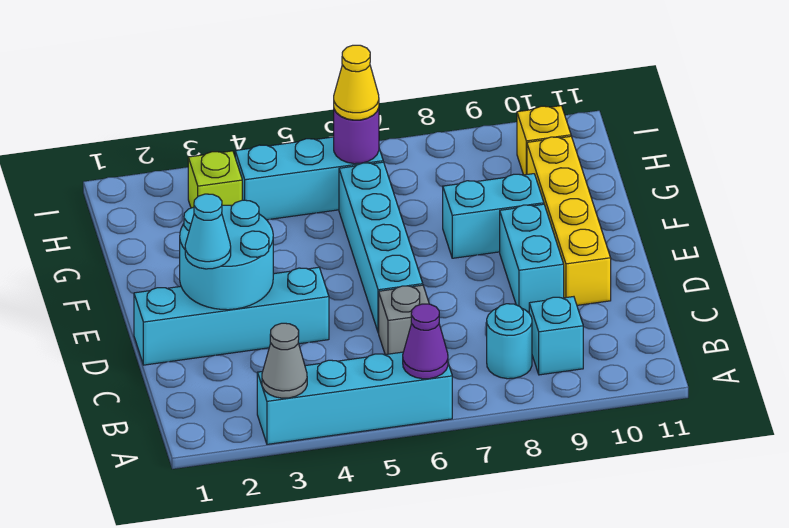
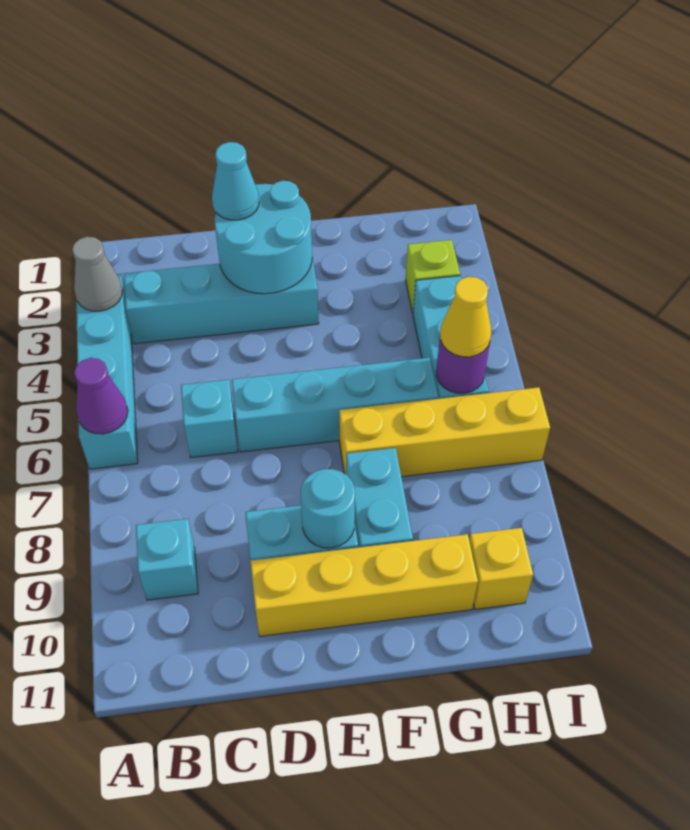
cyan round brick B8 level 1 -> cyan round brick E9 level 2
grey brick C6 level 1 -> cyan brick C6 level 1
cyan brick D1:D4 level 1 -> cyan brick B3:E3 level 1
none -> yellow brick F7:I7 level 1

